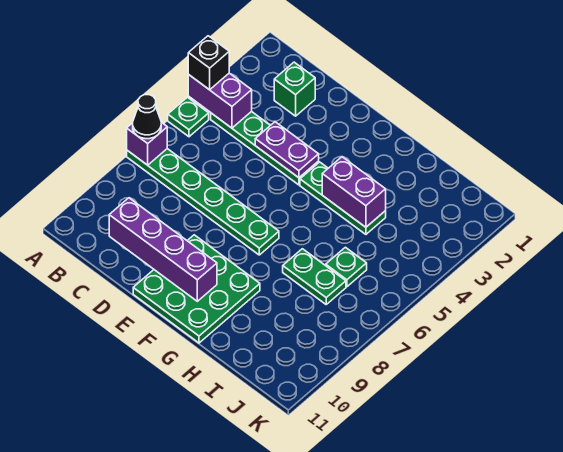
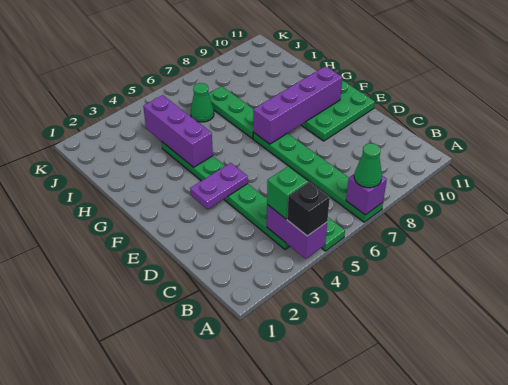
black cone A7 level 3 -> green cone A7 level 3
green brick C2 level 1 -> green brick B4 level 3
purple brick C10:F10 level 2 -> purple brick F7:F10 level 2
purple plate D4:E4 level 2 -> purple plate E3:E4 level 2
purple brick G4:H4 level 2 -> purple brick G4:I4 level 2
green plate H7:I7 level 1 -> green plate G7:I7 level 1
green plate I6 level 1 -> green cone I6 level 1

